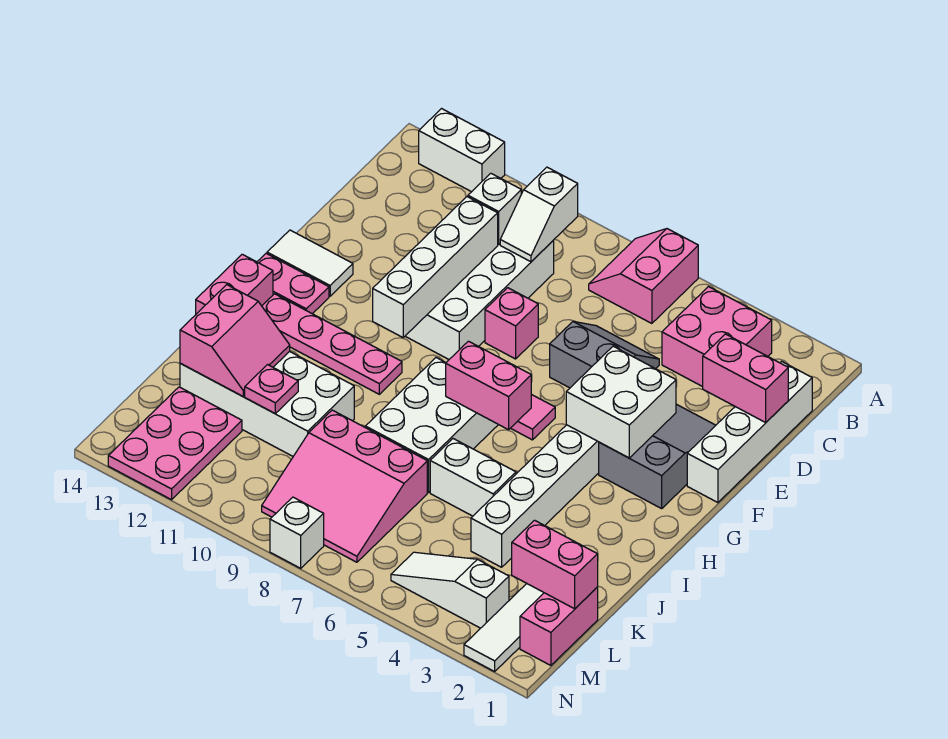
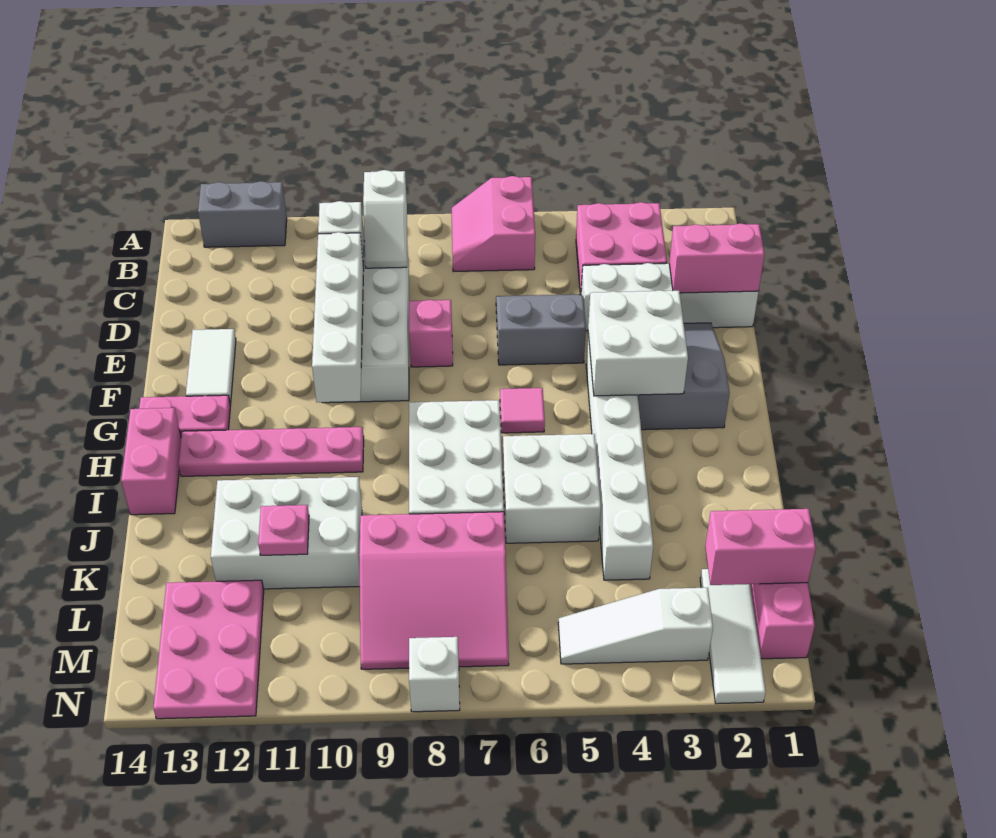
white brick A12:A13 level 1 -> grey brick A12:A13 level 1
white brick C1:F1 level 1 -> white brick D1:D4 level 1
white tile F13:F14 level 1 -> white tile E13:F13 level 1
pink brick H6:H7 level 2 -> none
white brick J5:J6 level 1 -> white brick I5:J6 level 1
white brick J10:K13 level 1 -> white brick J10:K12 level 1
pink slope J12:K13 level 2 top 13 -> none

